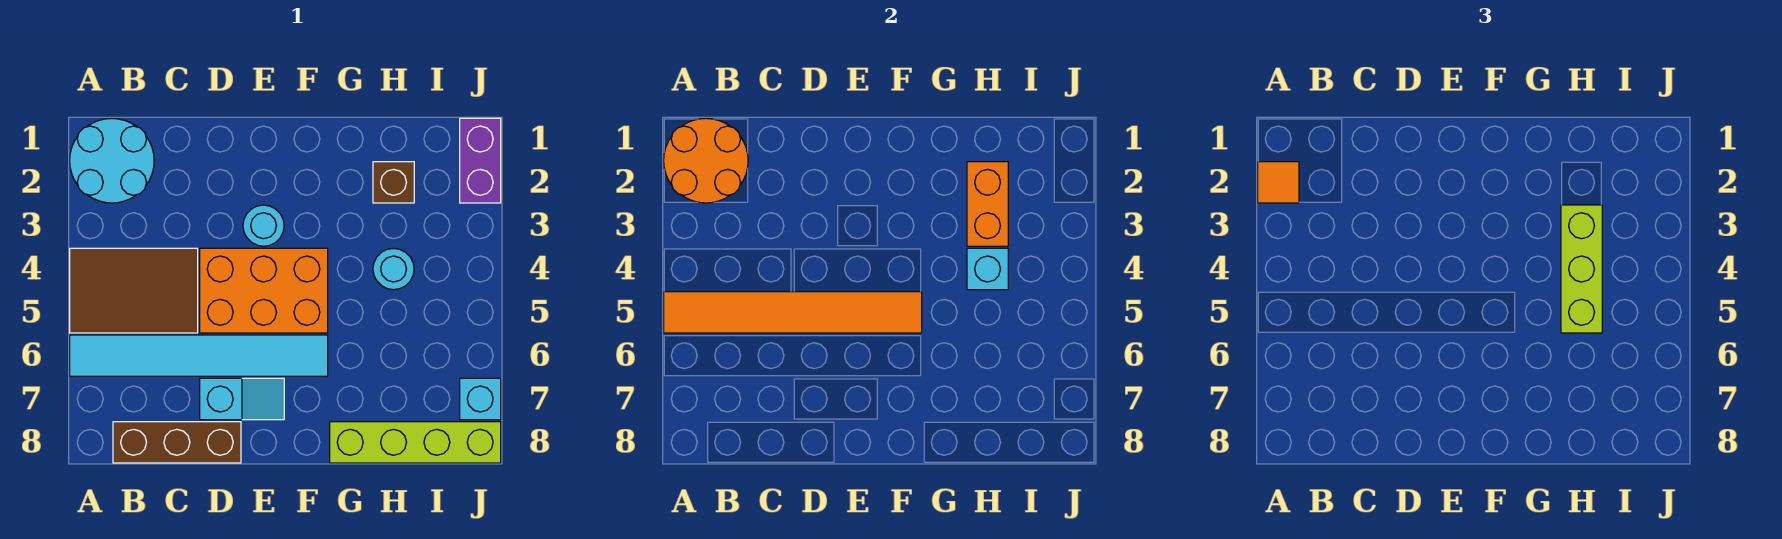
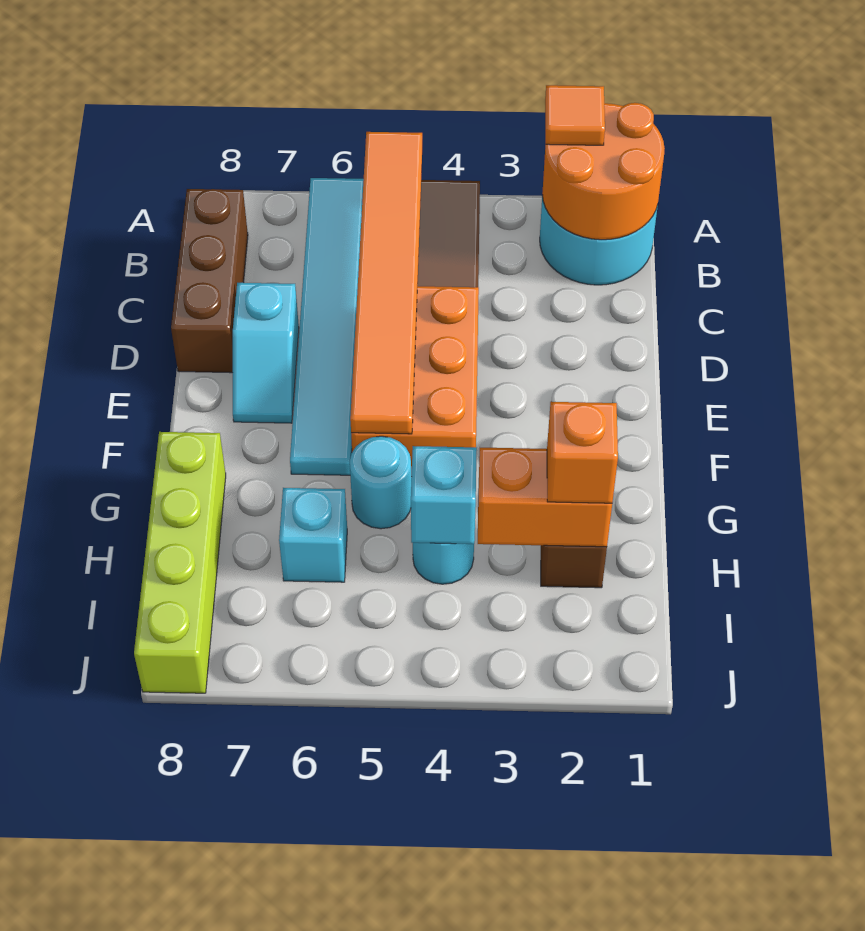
cyan round brick E3 level 1 -> cyan round brick G5 level 1
none -> orange brick H2 level 3
lime brick H3:H5 level 3 -> none
purple brick J1:J2 level 1 -> none
cyan brick J7 level 1 -> cyan brick H6 level 1

